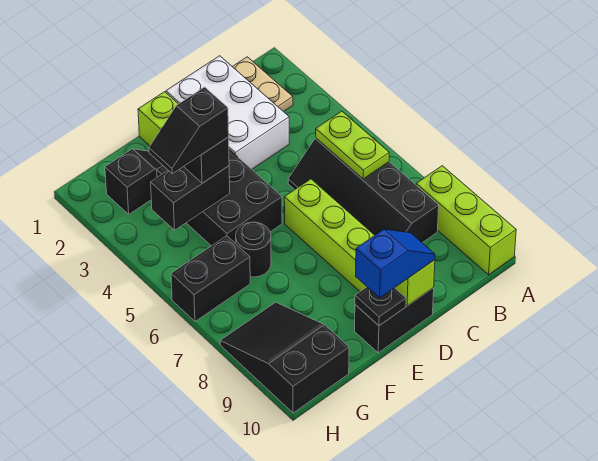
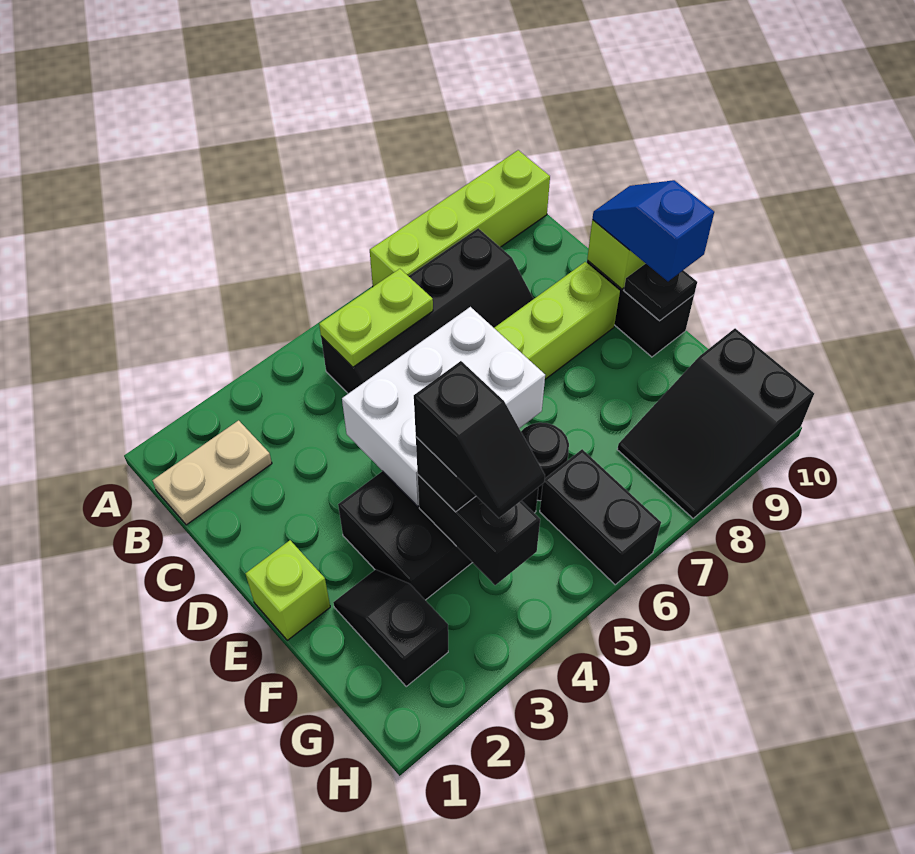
lime brick A8:A10 level 1 -> lime brick A7:A10 level 1
white brick C1:D3 level 1 -> white brick D4:E6 level 2

